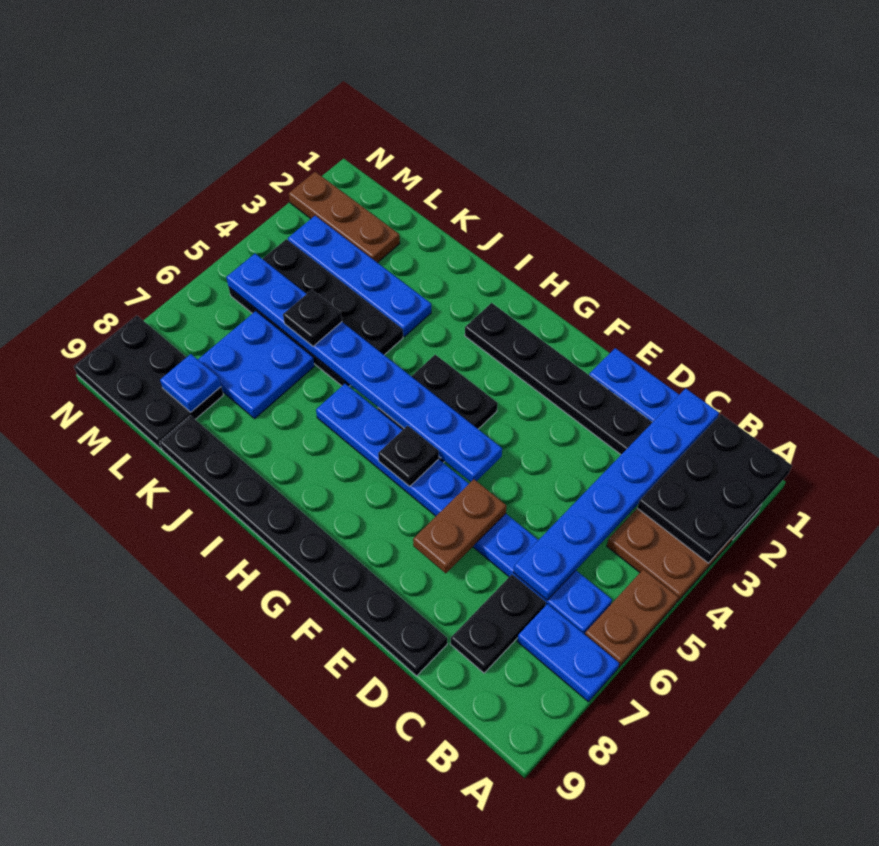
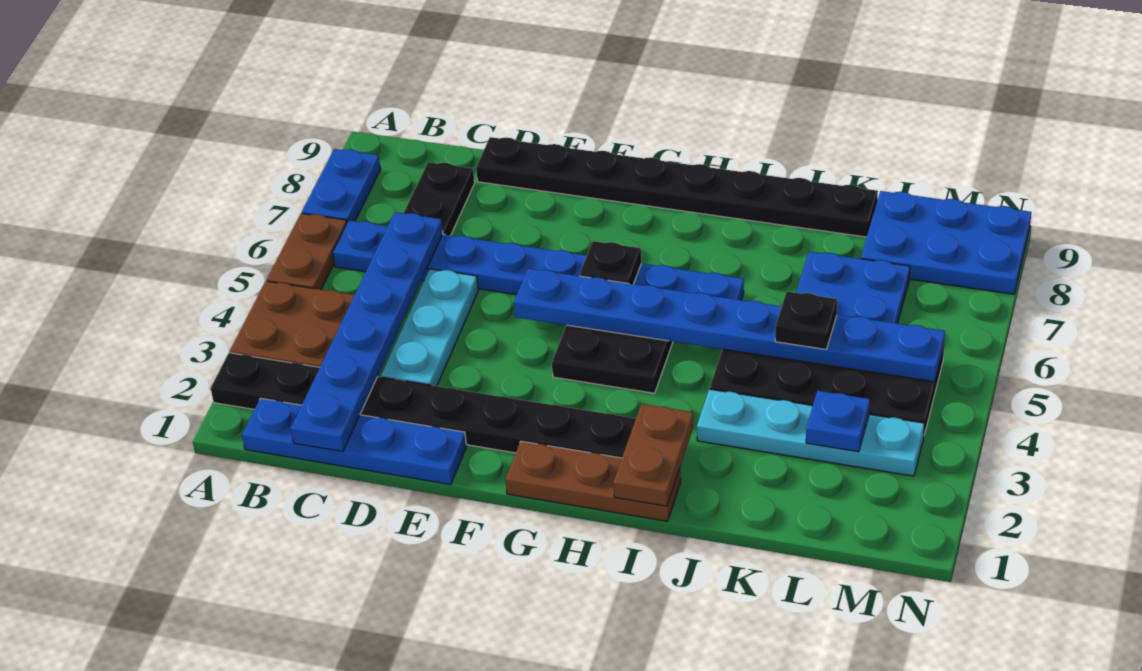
black plate A1:B3 level 2 -> none
blue plate A7:B7 level 1 -> blue plate A7:A8 level 1
none -> cyan plate D3:D5 level 1
brown plate E6:E7 level 2 -> brown plate I1:I2 level 2
blue plate J3:M3 level 1 -> cyan plate J3:M3 level 1
brown plate L2:N2 level 1 -> brown plate G1:I1 level 1
black plate L8:N9 level 1 -> blue plate L8:N9 level 1
blue plate L8 level 2 -> blue plate L3 level 2

